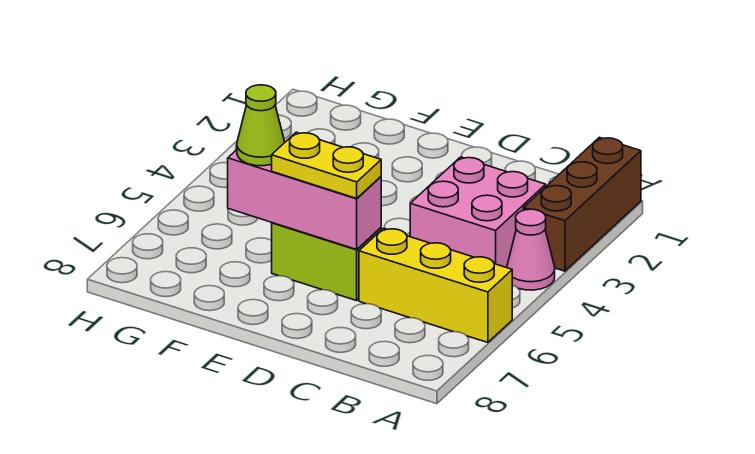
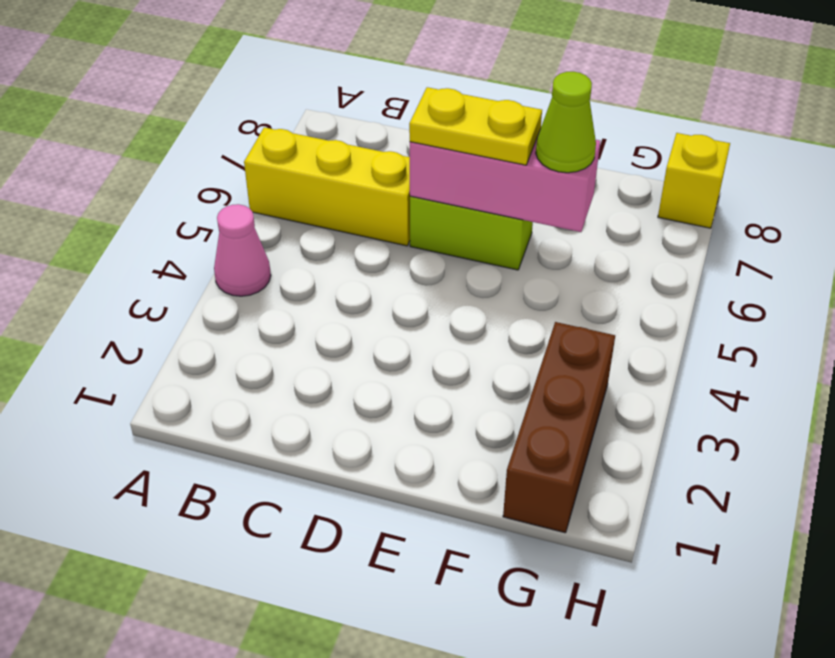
brown brick A1:A3 level 1 -> brown brick G1:G3 level 1
pink brick B3:C4 level 1 -> none
none -> yellow brick H8 level 1

